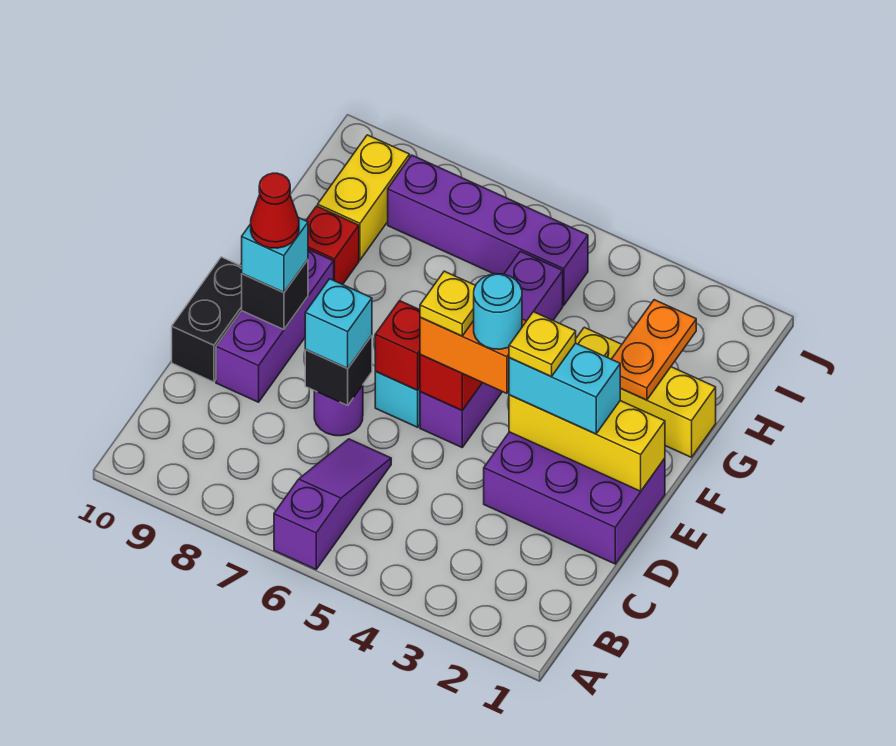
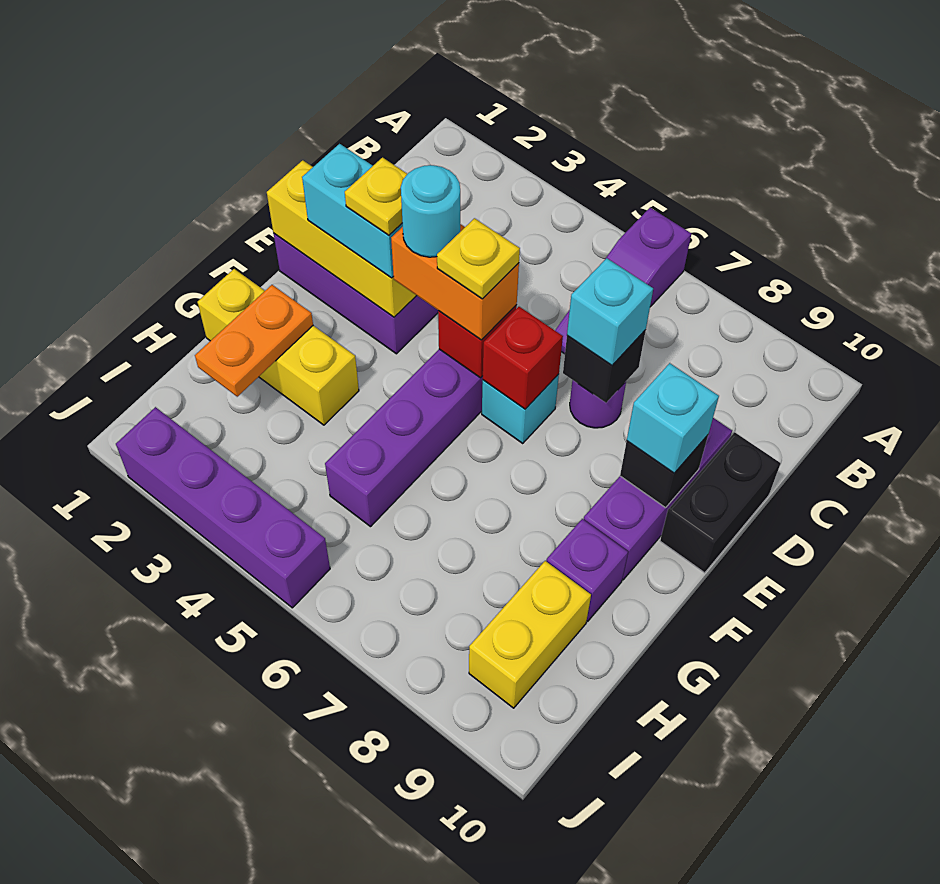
red cone E9 level 4 -> none
red brick G9 level 1 -> purple brick G9 level 1
purple brick I5:I8 level 1 -> purple brick J2:J5 level 1

